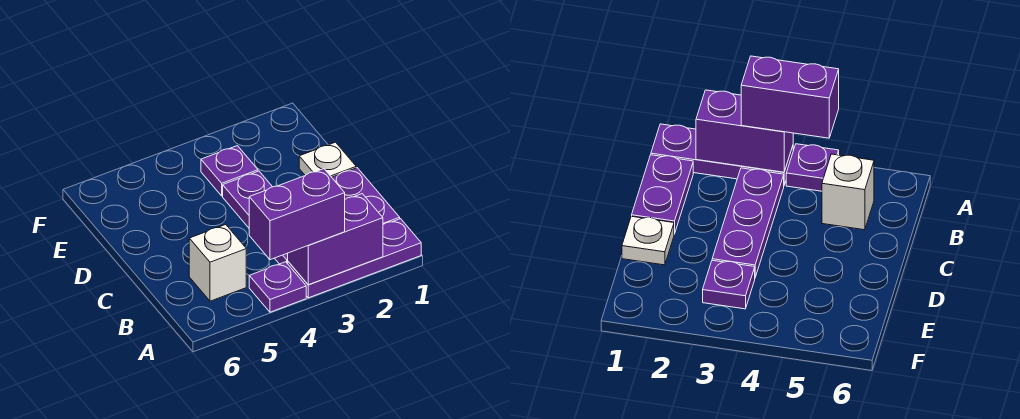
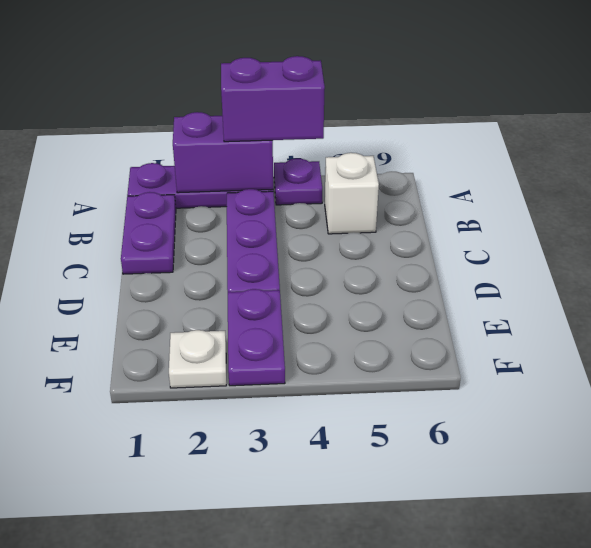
white plate D1 level 1 -> white plate F2 level 1
purple plate E3 level 1 -> purple plate E3:F3 level 1

